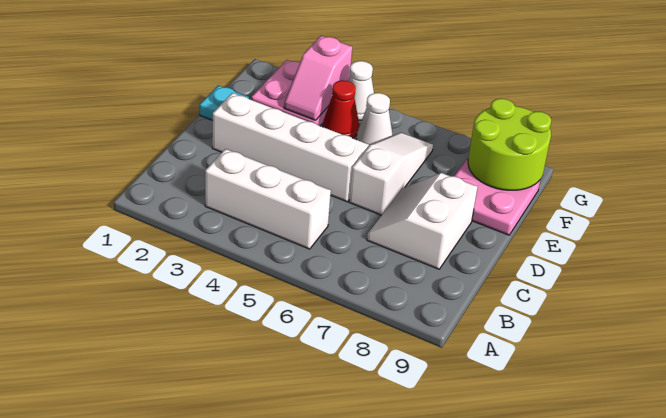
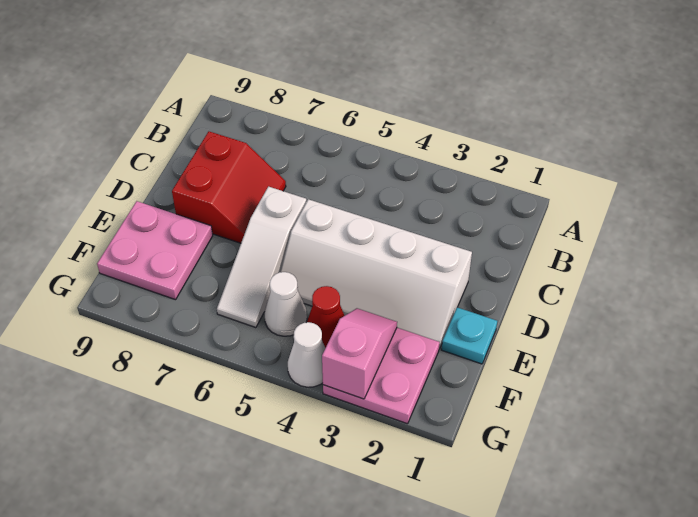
white brick B3:B5 level 1 -> none
white slope C7:D8 level 1 top 8 -> red slope C7:D8 level 1 top 8
lime round brick F8:G9 level 2 -> none

